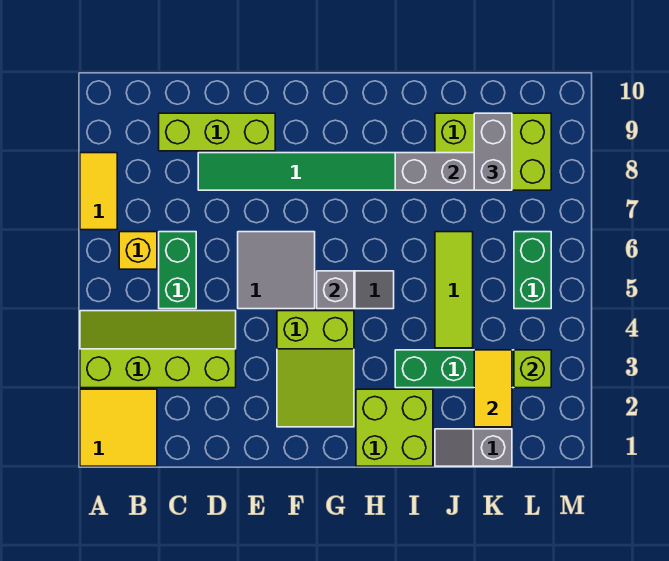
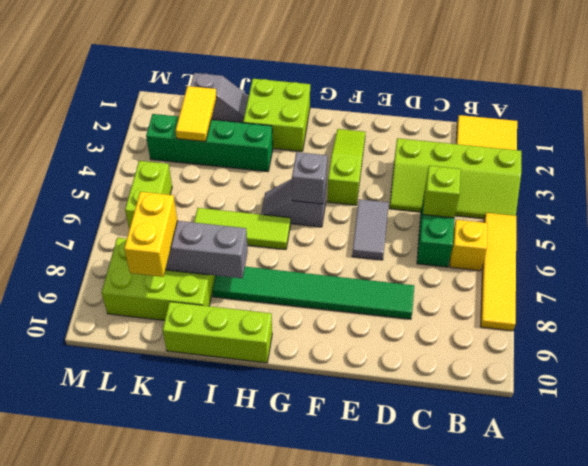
yellow tile A7:A8 level 1 -> yellow tile A5:A8 level 1
lime brick C9:E9 level 1 -> lime brick H10:J10 level 1
grey tile E5:F6 level 1 -> grey tile E5:E6 level 1
lime slope F2:G4 level 1 top 4 -> lime slope F2:F4 level 1 top 4
lime tile J4:J6 level 1 -> lime tile H6:J6 level 1
grey brick K8:K9 level 3 -> yellow brick K8:K9 level 3
lime brick L3 level 2 -> lime brick C5 level 2
green brick L5:L6 level 1 -> lime brick L5:L6 level 1

